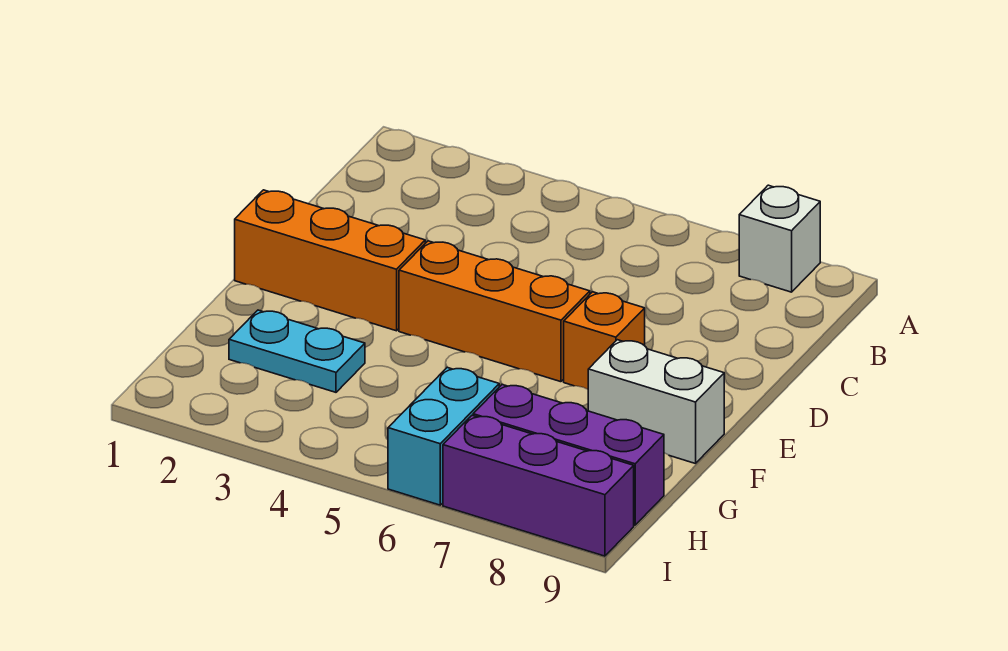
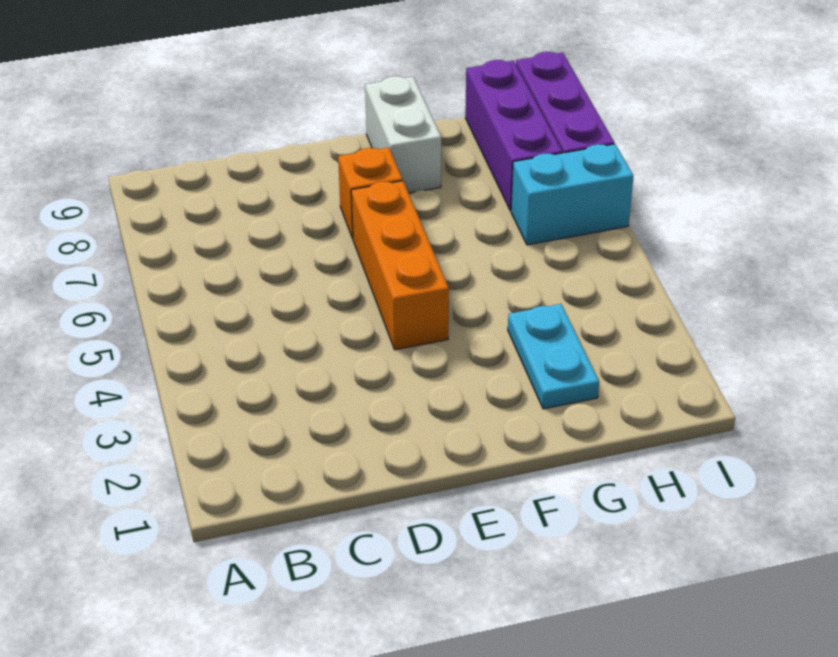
white brick A8 level 1 -> none
orange brick E1:E3 level 1 -> none

